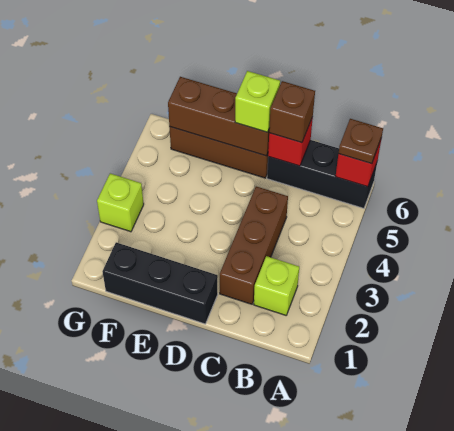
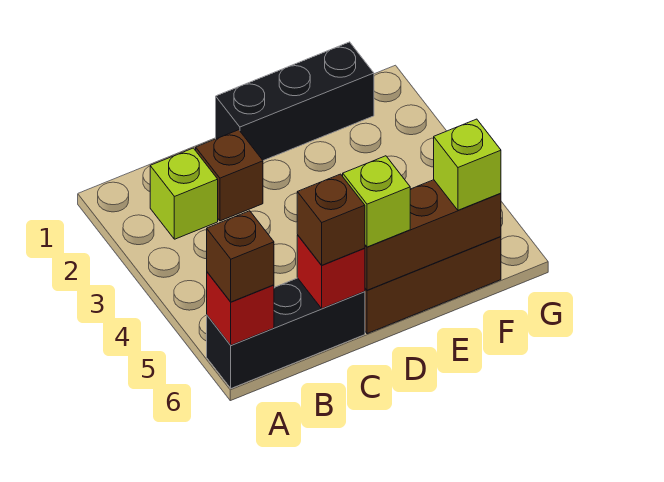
brown plate A6 level 3 -> brown brick A6 level 3
brown brick C2:C4 level 1 -> brown brick C2 level 1
lime brick G3 level 1 -> lime brick F6 level 3

